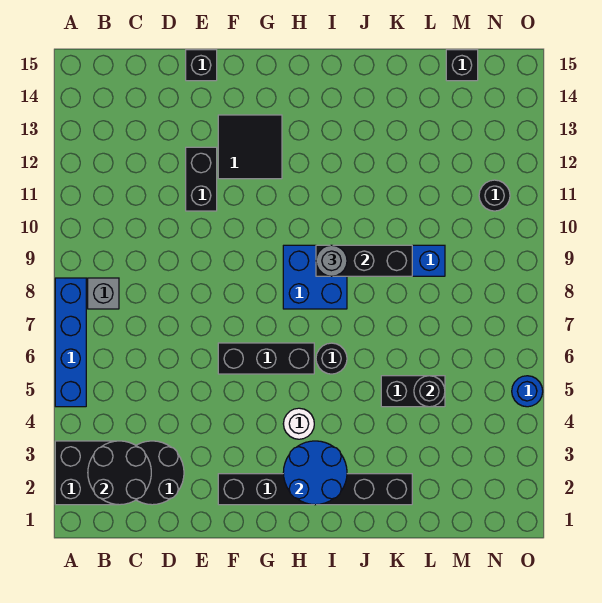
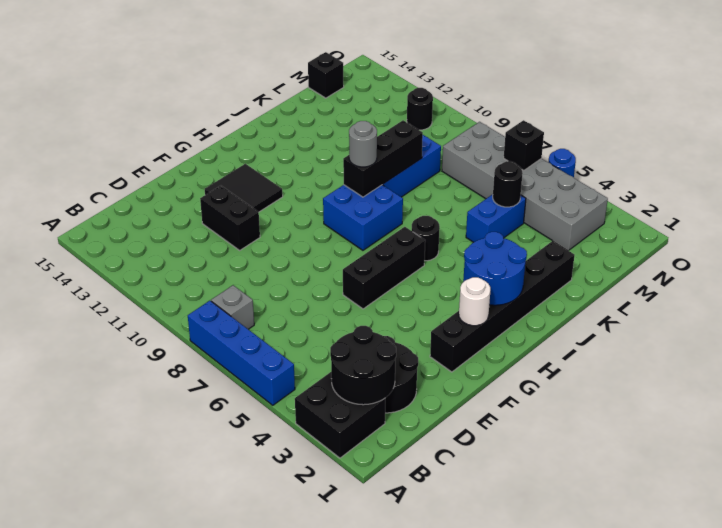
black brick E15 level 1 -> black brick N6 level 2
white round brick H4 level 1 -> white round brick G2 level 2
black brick K5:L5 level 1 -> blue brick K5:L5 level 1
none -> grey brick M3:N8 level 1

